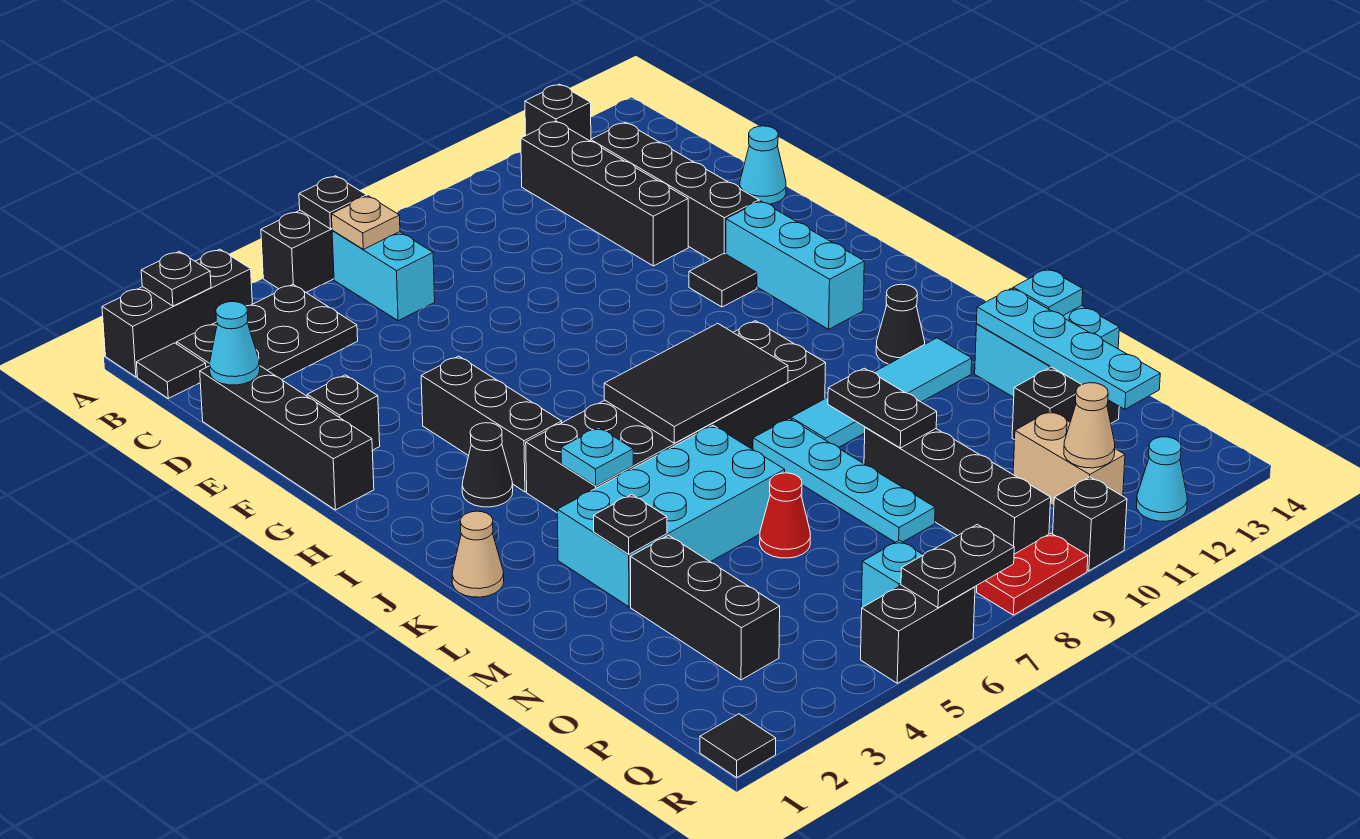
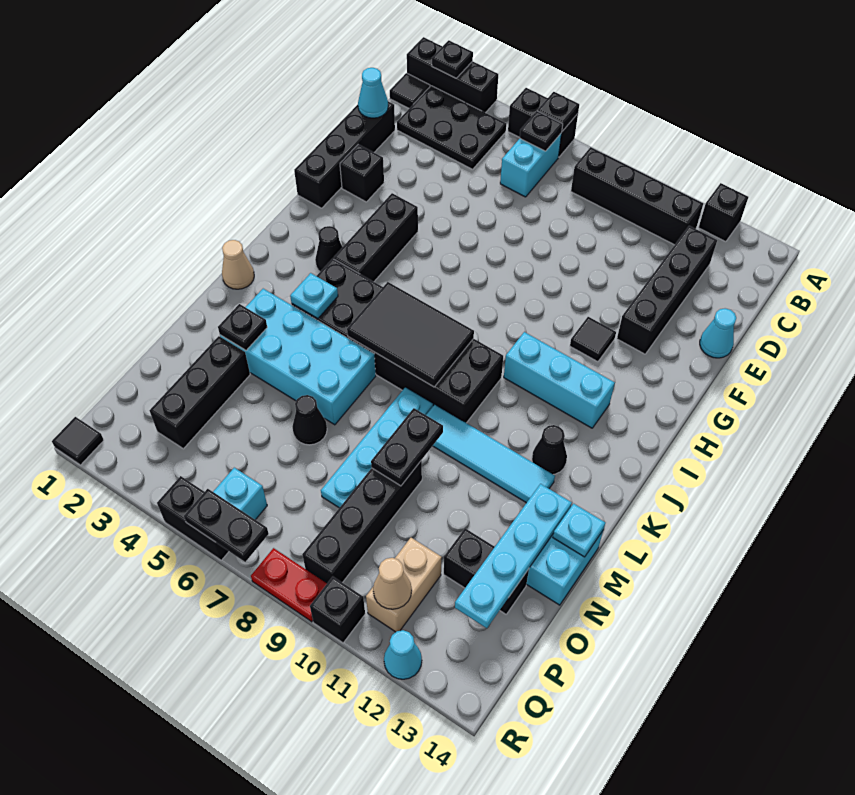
tan plate B6 level 2 -> black plate B6 level 2
black brick B11:E11 level 1 -> black brick B8:B11 level 1
cyan brick G12:I12 level 1 -> cyan brick I10:I12 level 1
red cone N6 level 1 -> black cone N6 level 1

